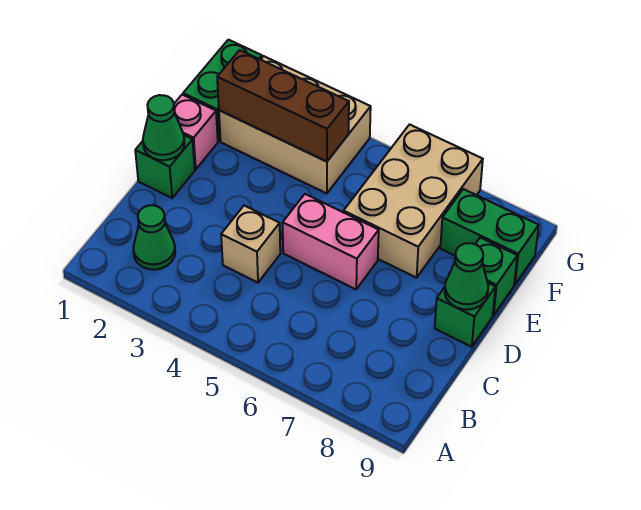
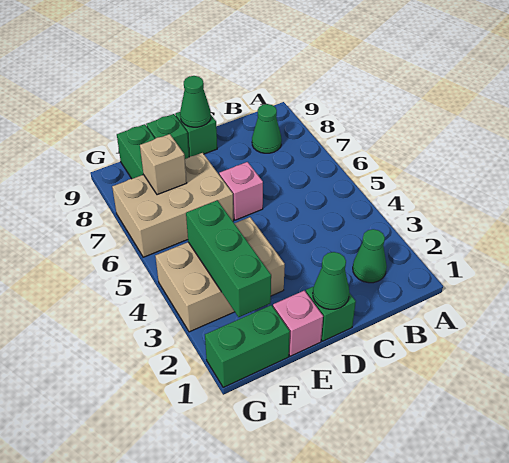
none -> green cone B8 level 1
tan brick C4 level 1 -> tan brick F7 level 2
pink brick D5:D6 level 1 -> pink brick D6 level 1
tan brick F2:G4 level 1 -> tan brick E3:G4 level 1
brown brick F2:F4 level 2 -> green brick F2:F4 level 2

